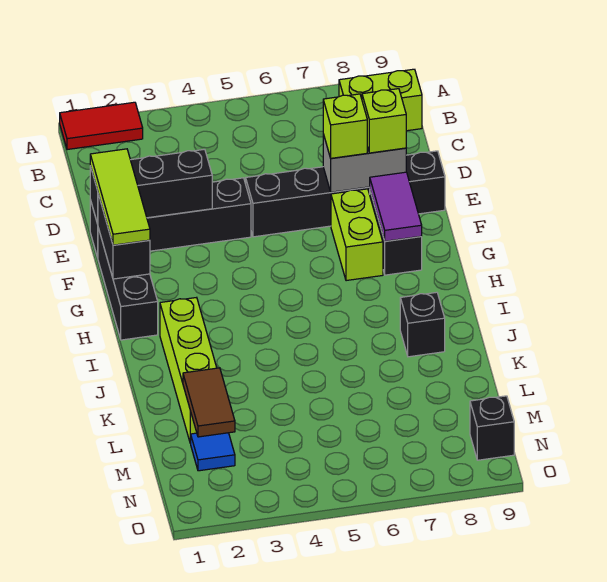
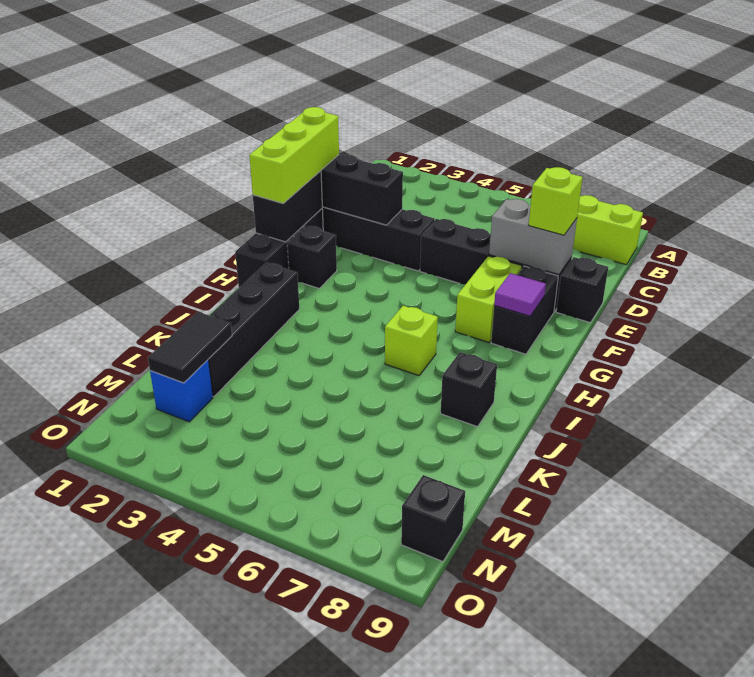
red tile A1:A2 level 1 -> none
lime tile E1:G1 level 3 -> lime brick E1:G1 level 3
lime brick E7 level 3 -> lime brick I6 level 1
purple tile F8:G8 level 2 -> purple tile G8 level 2
none -> black brick G2 level 1
lime brick I2:L2 level 1 -> black brick I2:L2 level 1
brown tile L2:M2 level 2 -> black tile L2:M2 level 2
blue tile M2 level 1 -> blue brick M2 level 1

